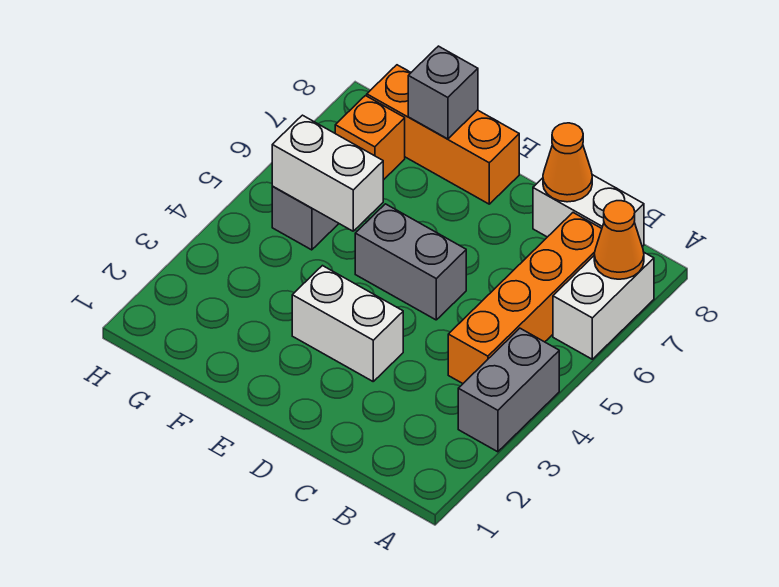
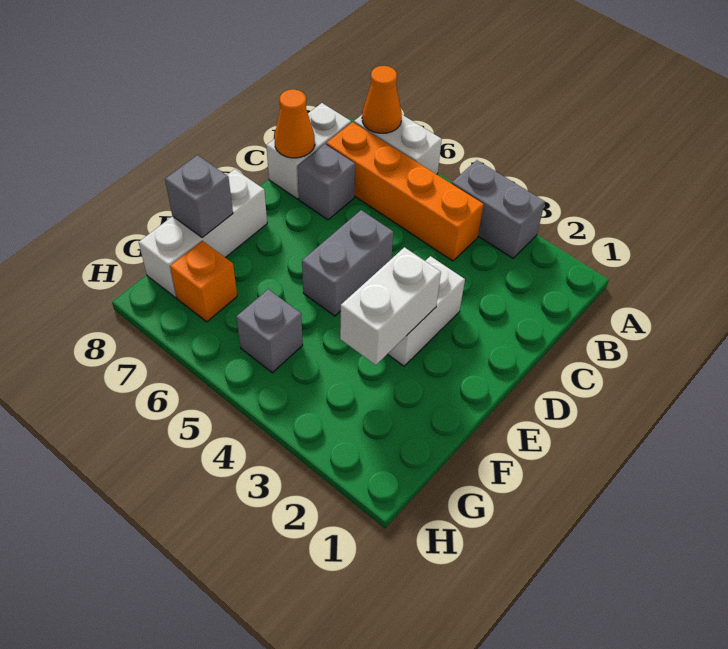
none -> grey brick C7 level 1
orange brick E8:G8 level 1 -> white brick E8:G8 level 1
white brick F5:G5 level 2 -> white brick E3:F3 level 2

